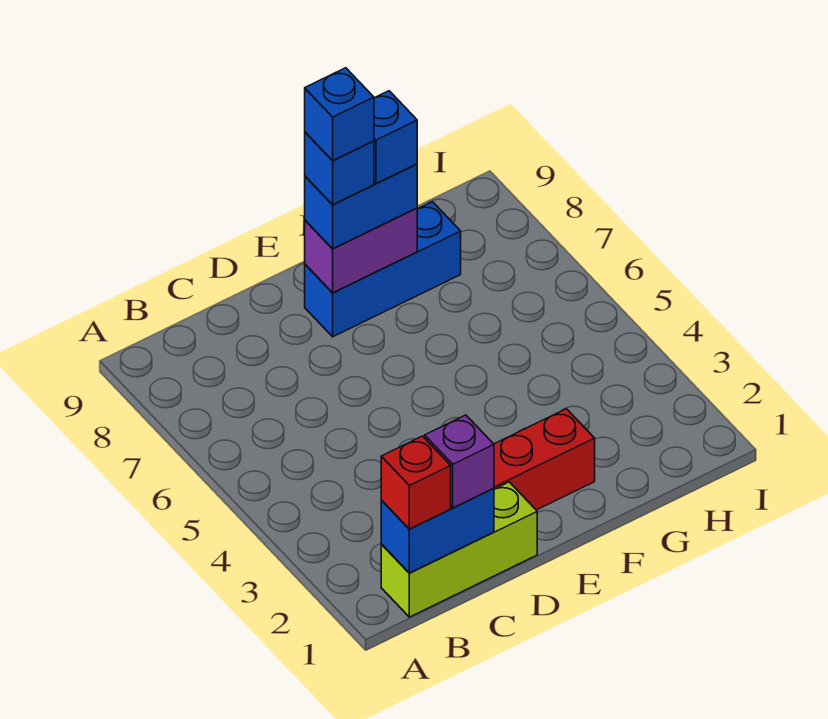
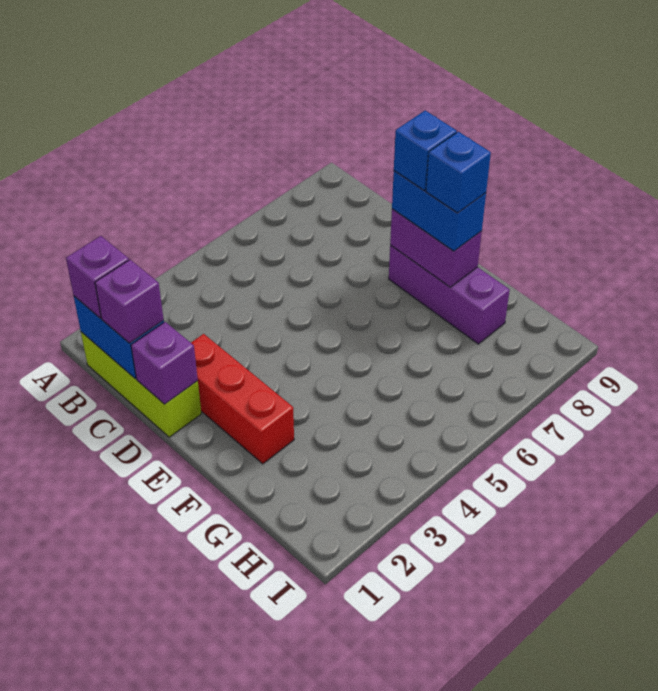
red brick B1 level 3 -> purple brick B1 level 3
none -> purple brick D1 level 2
blue brick E8:G8 level 1 -> purple brick E8:G8 level 1
blue brick E8 level 5 -> none

